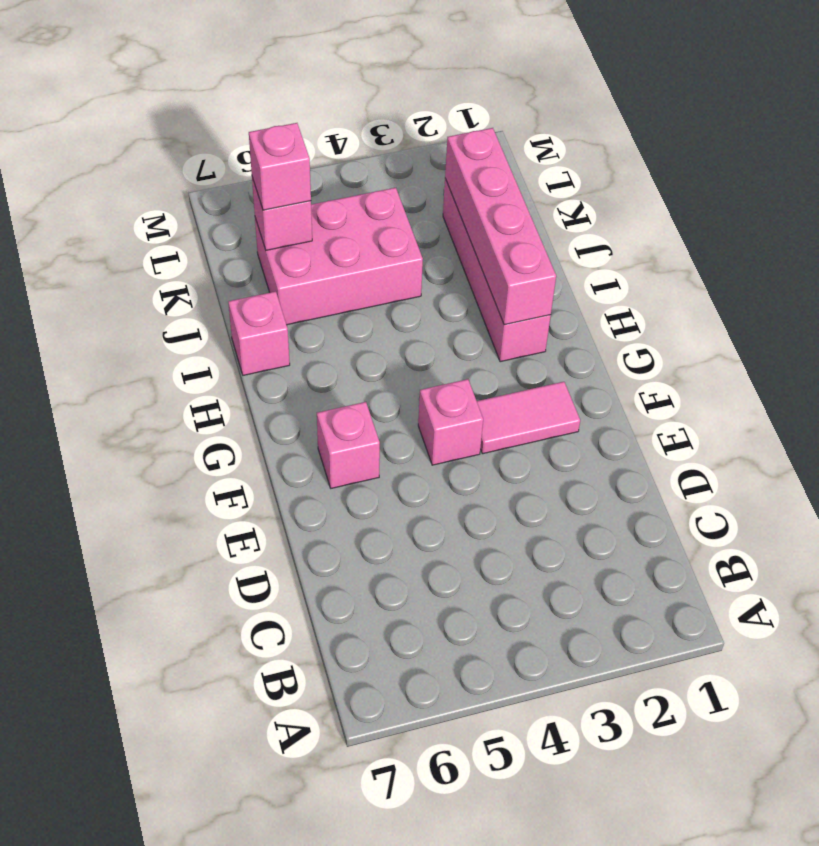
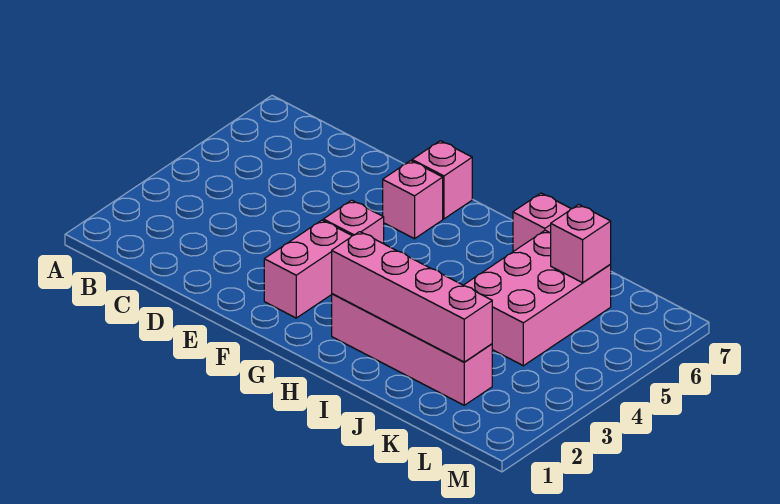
pink tile F2:F3 level 1 -> pink brick F2:F3 level 1
pink brick K6 level 3 -> pink brick F7 level 1

